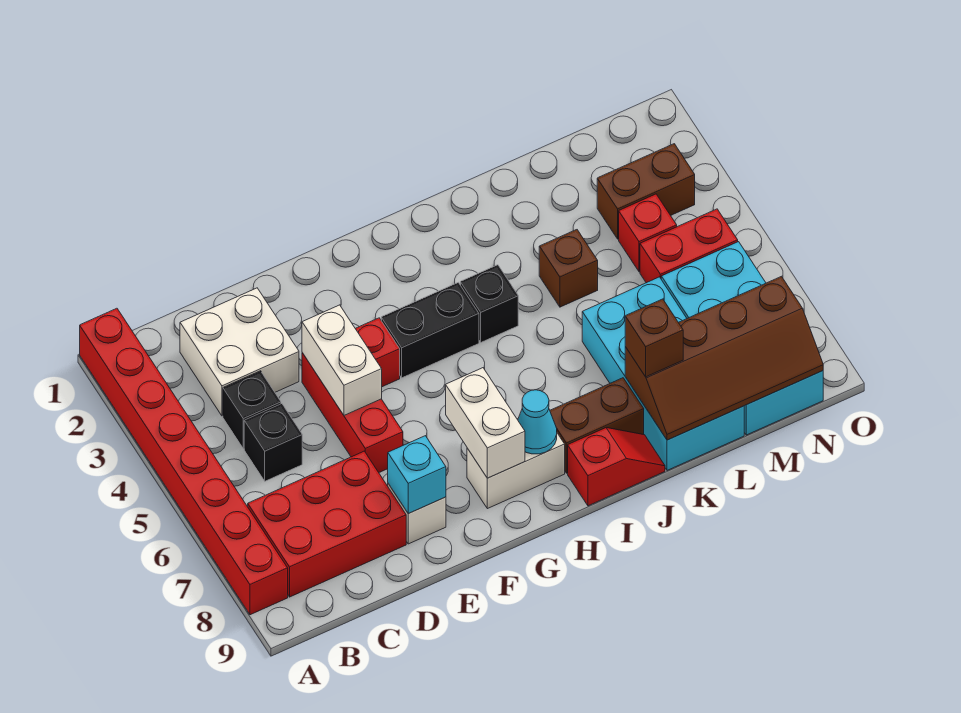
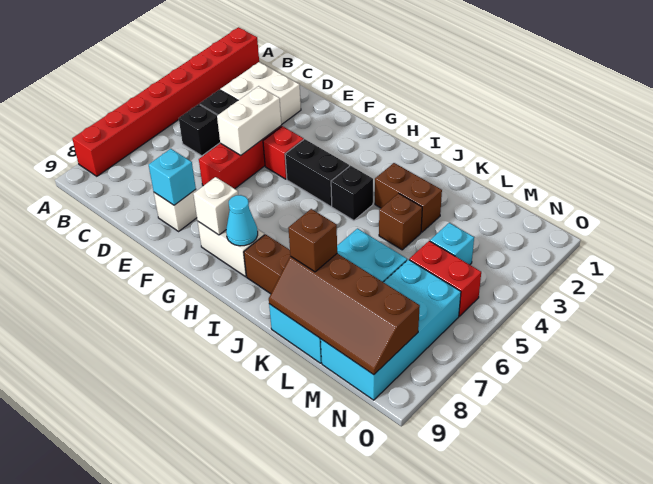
red brick B7:D8 level 1 -> none
white brick G7:G8 level 2 -> white brick G8 level 2
red slope I9:J9 level 1 top I -> none
brown brick M3:N3 level 1 -> brown brick J3:K3 level 1
red brick M4 level 1 -> cyan brick M4 level 1

